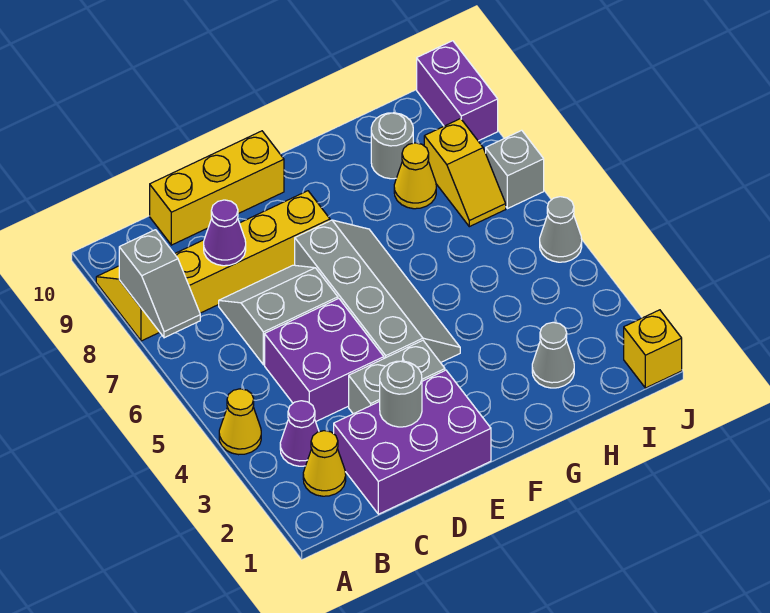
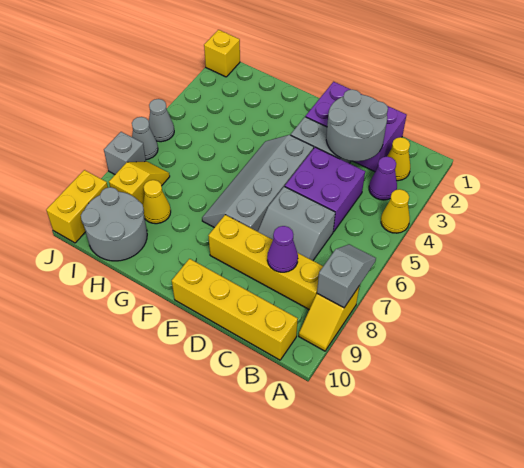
yellow brick C10:E10 level 1 -> yellow brick B10:E10 level 1
grey round brick D2 level 2 -> grey round brick C2:D3 level 2
grey cone H2 level 1 -> grey cone J6 level 1
grey round brick H9 level 1 -> grey round brick H9:I10 level 1
purple brick J9:J10 level 1 -> yellow brick J9:J10 level 1

